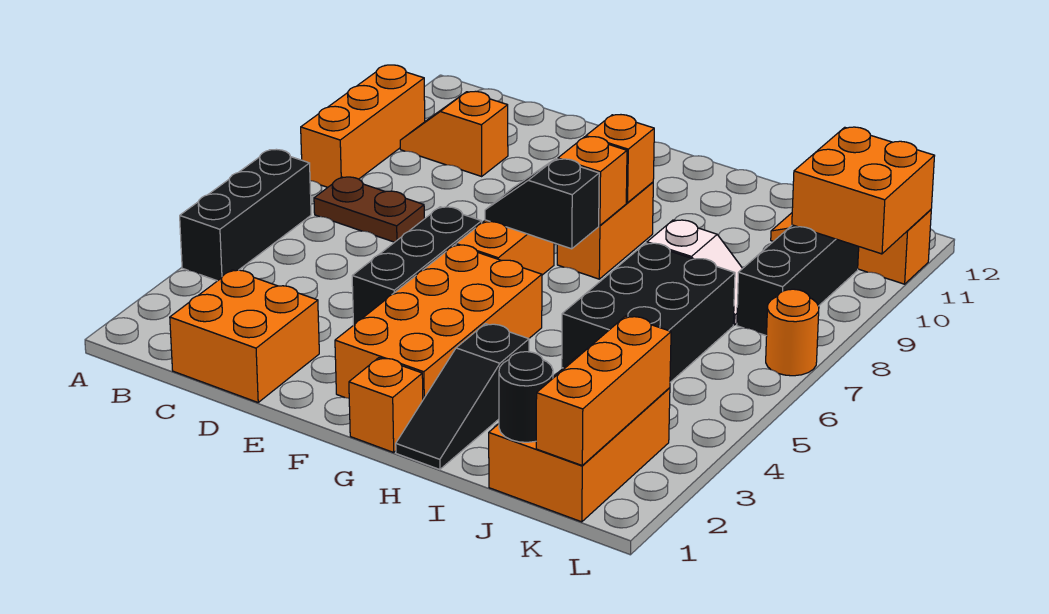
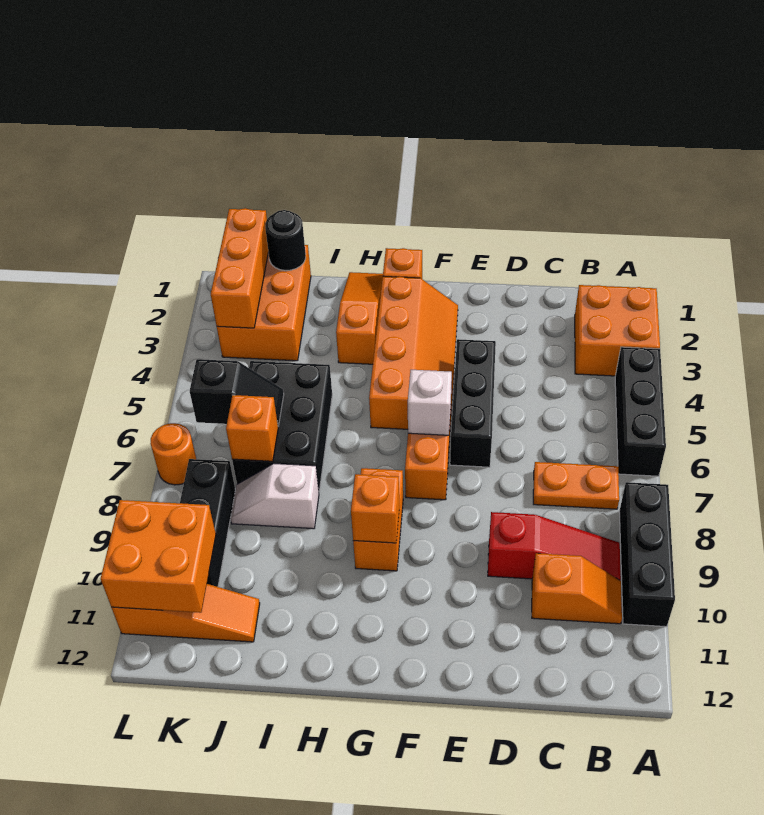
orange brick A8:A10 level 1 -> black brick A8:A10 level 1
brown plate B7:C7 level 1 -> orange plate B7:C7 level 1
none -> red slope B9:D9 level 1 top D
orange brick C1:D2 level 1 -> orange brick A2:B3 level 1
orange brick F2:G5 level 1 -> orange slope F2:G5 level 1 top G
none -> white brick F6 level 2
black slope F7:G7 level 2 top G -> black slope J6:K6 level 2 top K
orange brick G8 level 2 -> orange brick J7 level 2
black slope H1:H3 level 1 top 3 -> orange slope H1:H3 level 1 top 3

